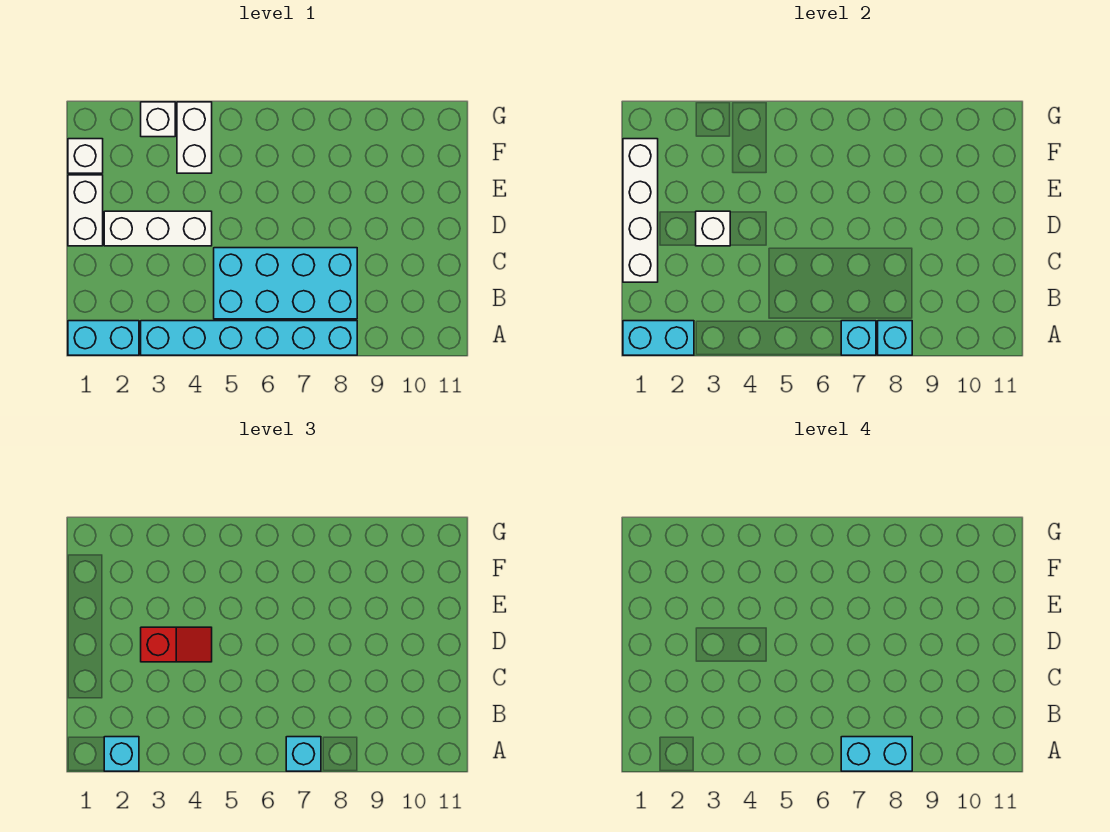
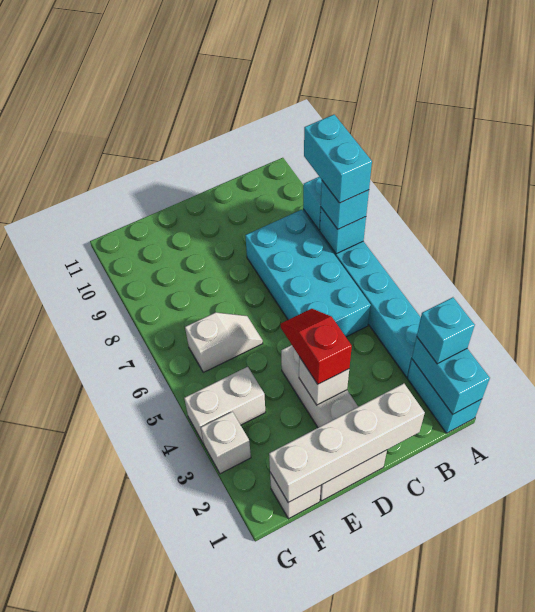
none -> white slope E6:F6 level 1 top F

